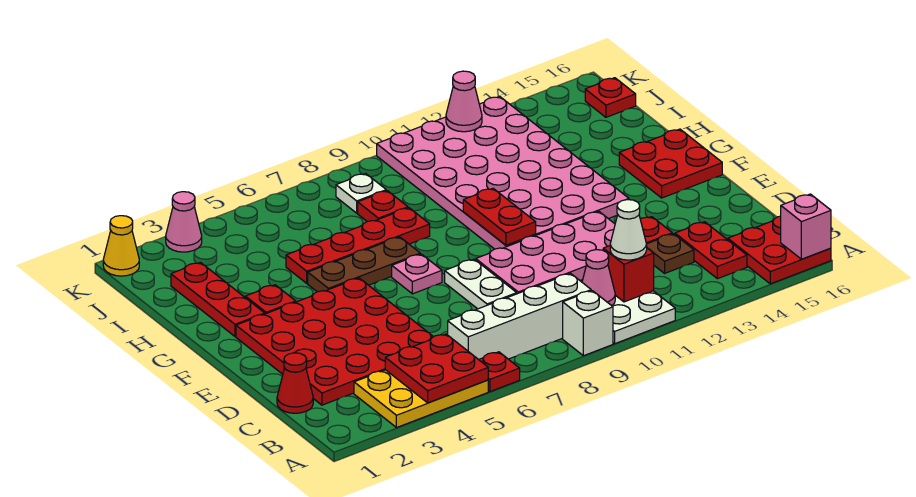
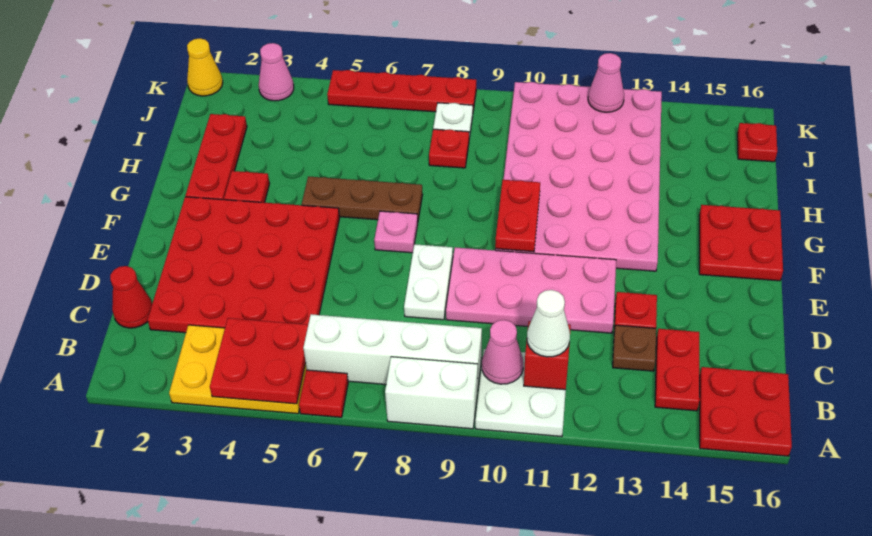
white brick A9 level 1 -> white brick A8:A9 level 1
pink brick A16 level 2 -> none
red plate H5:H8 level 1 -> red plate K5:K8 level 1

